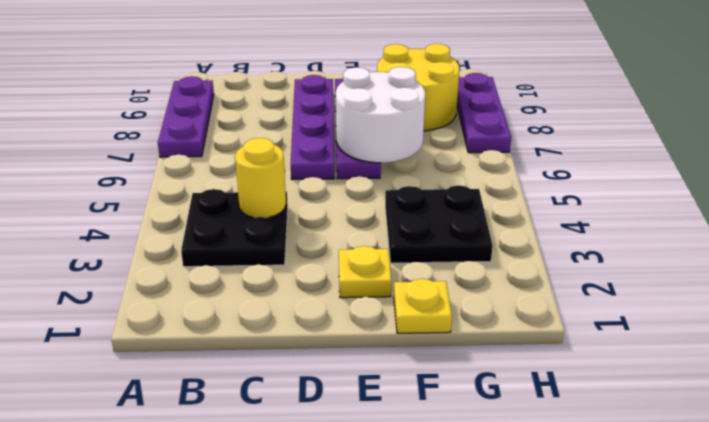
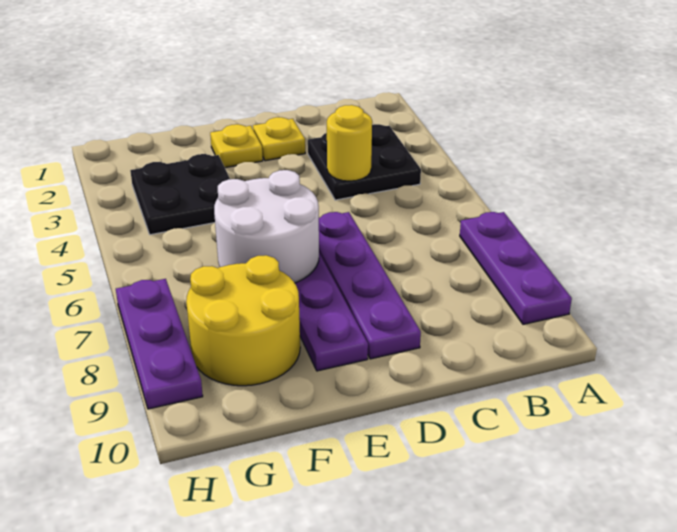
yellow plate F1 level 1 -> yellow plate D2 level 1

